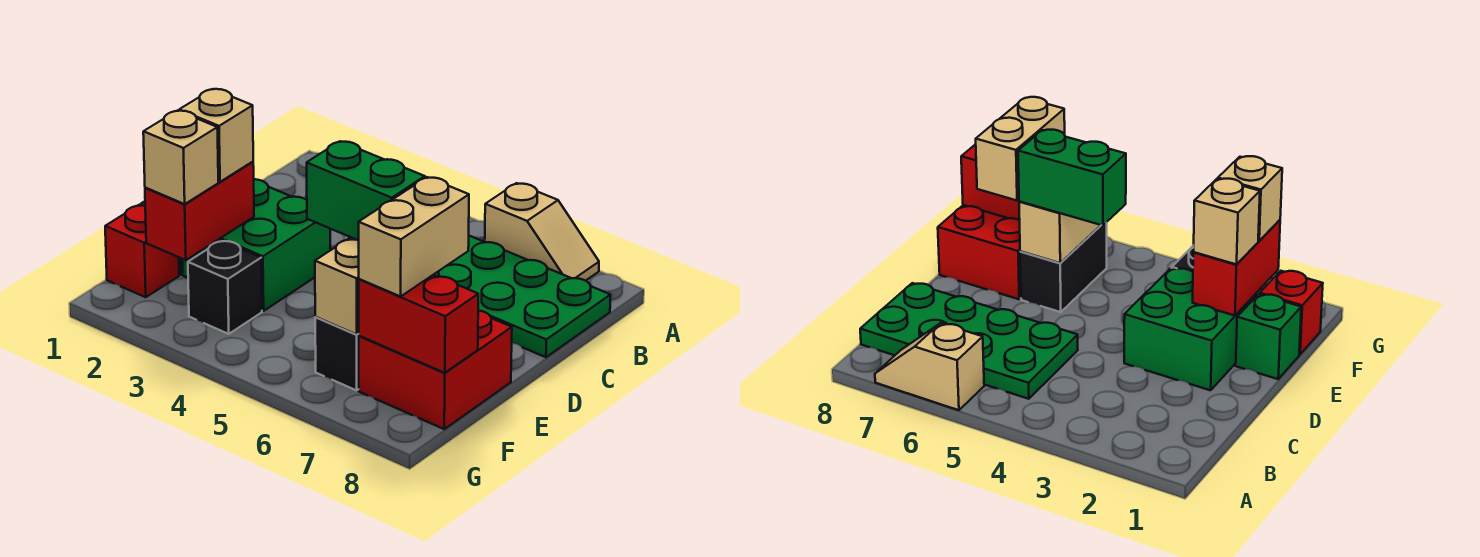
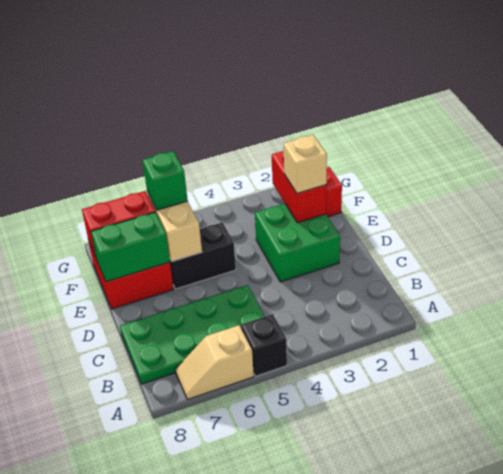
green brick E1 level 1 -> green brick F6 level 3
green brick E5:E6 level 3 -> green brick E7:E8 level 2
black brick E6:F6 level 1 -> black brick E5:E6 level 1
tan brick E7:F7 level 3 -> none
tan brick F2 level 3 -> none
black brick F3 level 1 -> black brick A5 level 1

